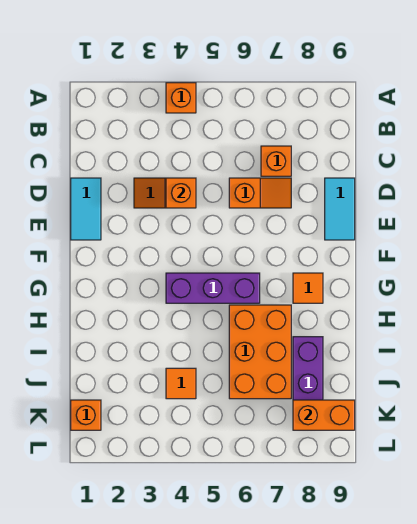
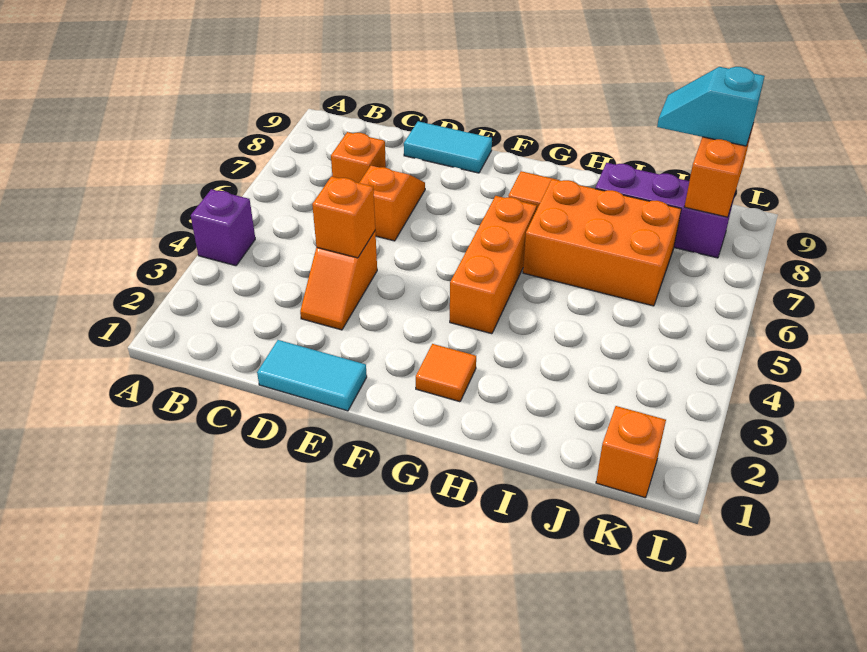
orange brick A4 level 1 -> purple brick A4 level 1
purple brick G4:G6 level 1 -> orange brick G4:G6 level 1
orange tile J4 level 1 -> orange tile G2 level 1
none -> cyan slope J9:K9 level 3 top K

